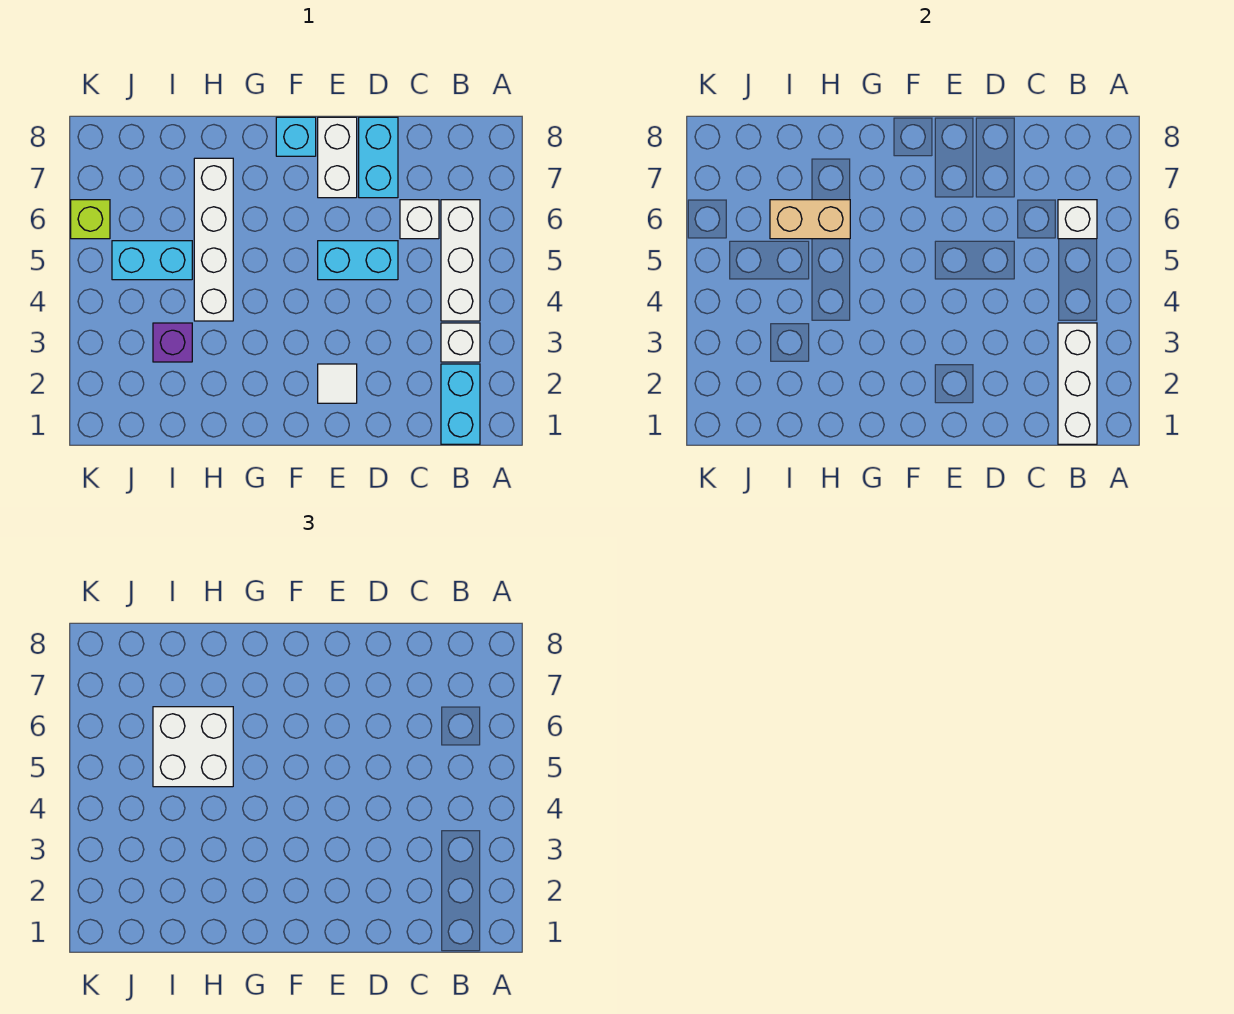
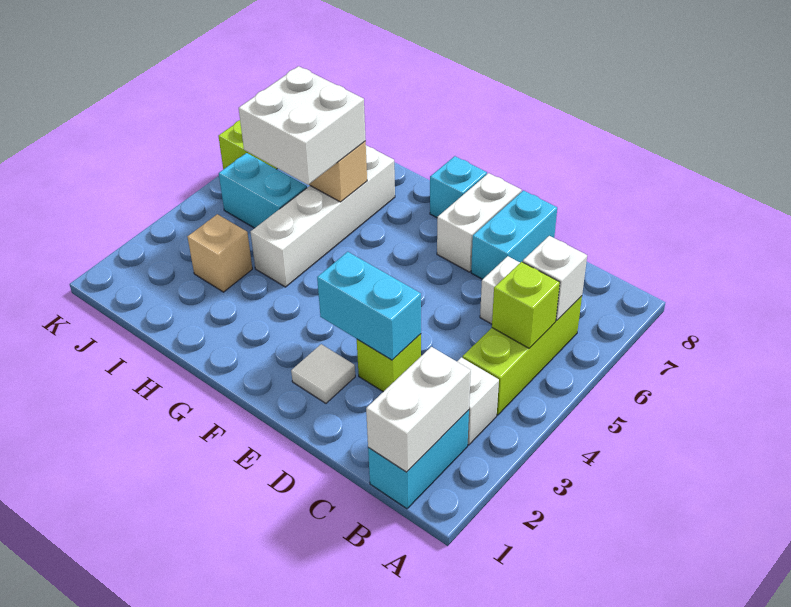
white brick B1:B3 level 2 -> white brick B1:B2 level 2
white brick B4:B6 level 1 -> lime brick B4:B6 level 1
none -> lime brick B5 level 2
none -> lime brick D3 level 1
cyan brick D5:E5 level 1 -> cyan brick D3:E3 level 2
purple brick I3 level 1 -> tan brick I3 level 1

